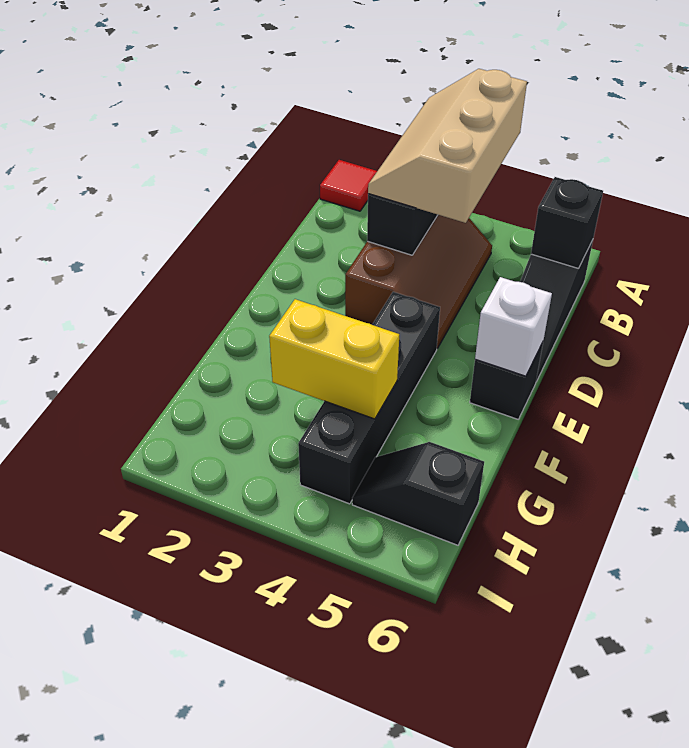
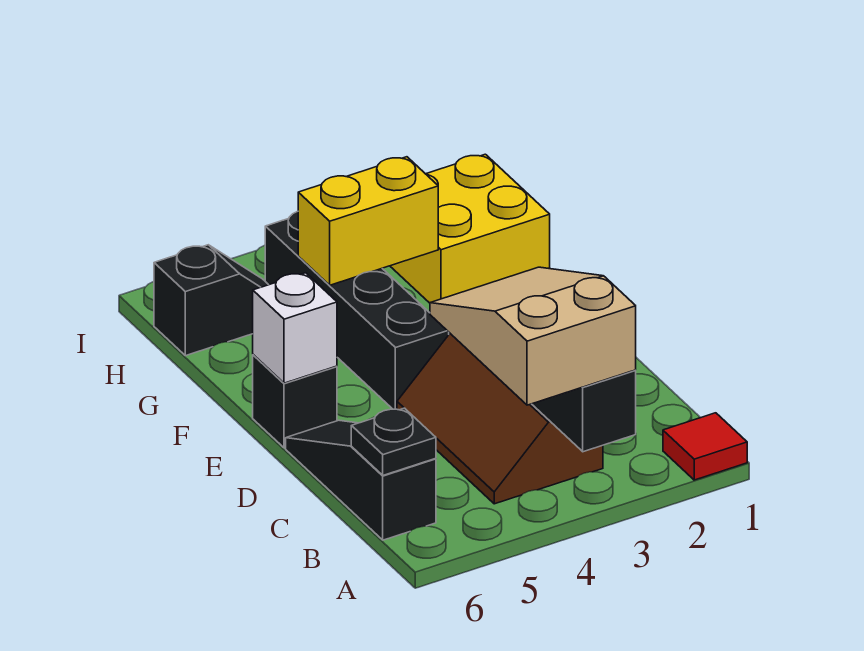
tan slope A3:C4 level 3 top 4 -> tan slope A3:C4 level 3 top A
black brick B6 level 2 -> black plate B6 level 2
none -> yellow brick G1:H2 level 1

